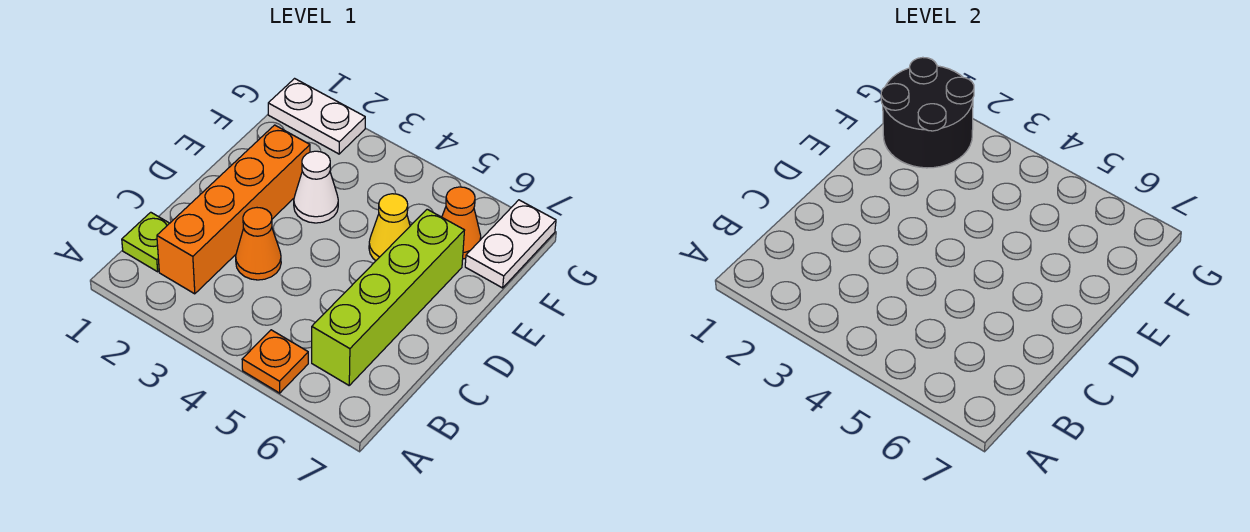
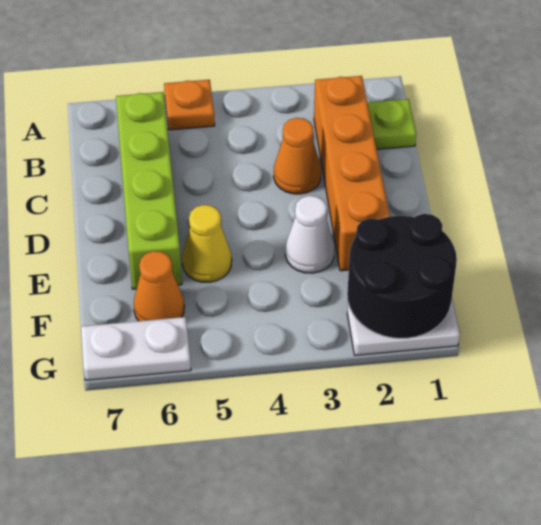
white plate F7:G7 level 1 -> white plate G6:G7 level 1

